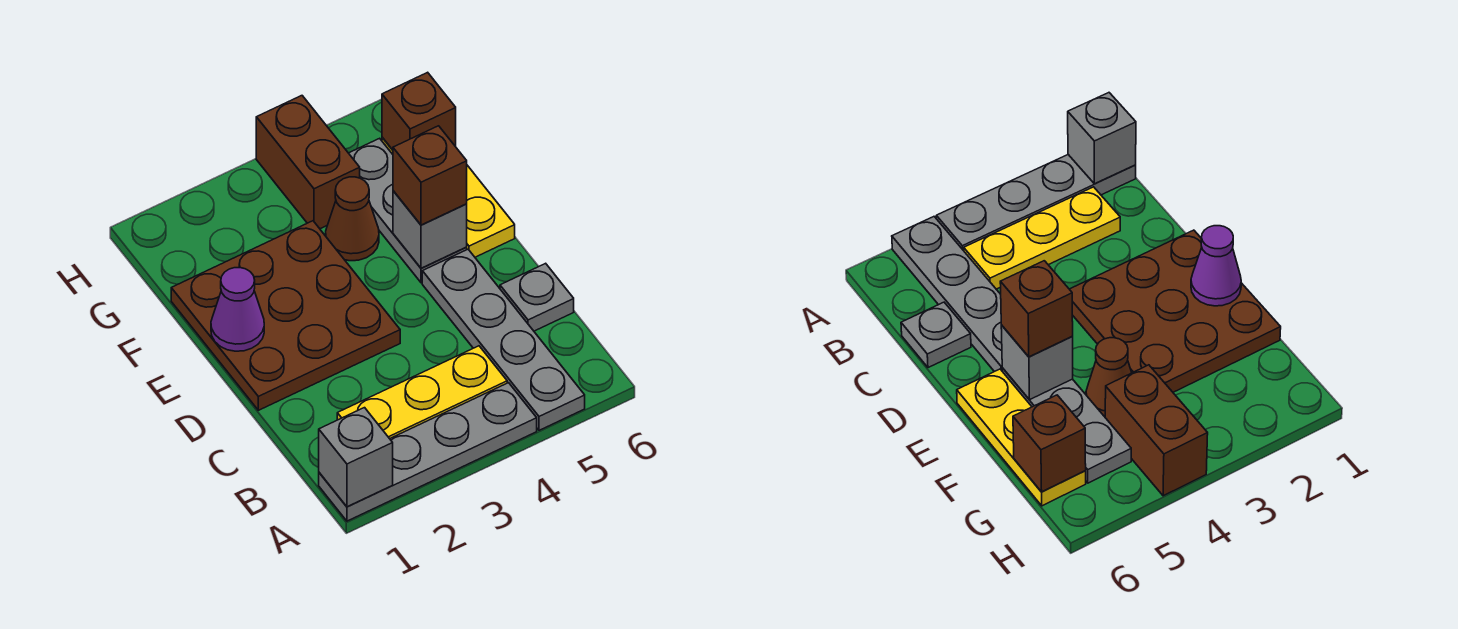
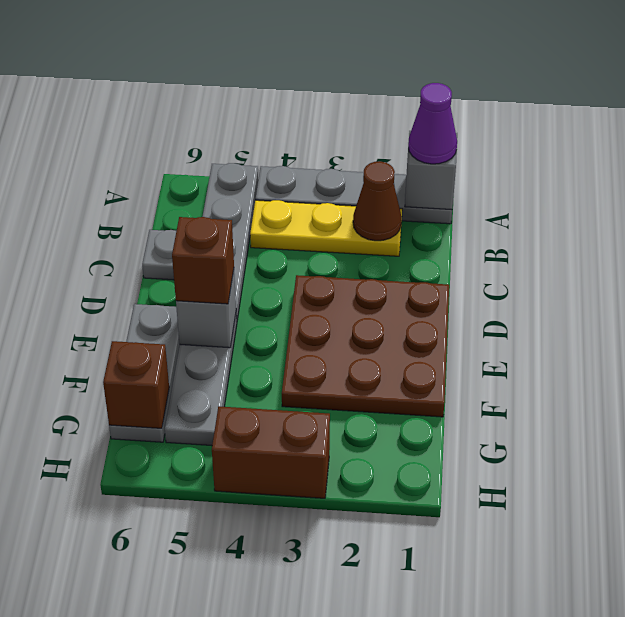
purple cone E1 level 2 -> purple cone A1 level 3
yellow plate E6:G6 level 1 -> grey plate E6:G6 level 1
brown cone F4 level 1 -> brown cone B2 level 2
brown brick G4:H4 level 1 -> brown brick H3:H4 level 1

